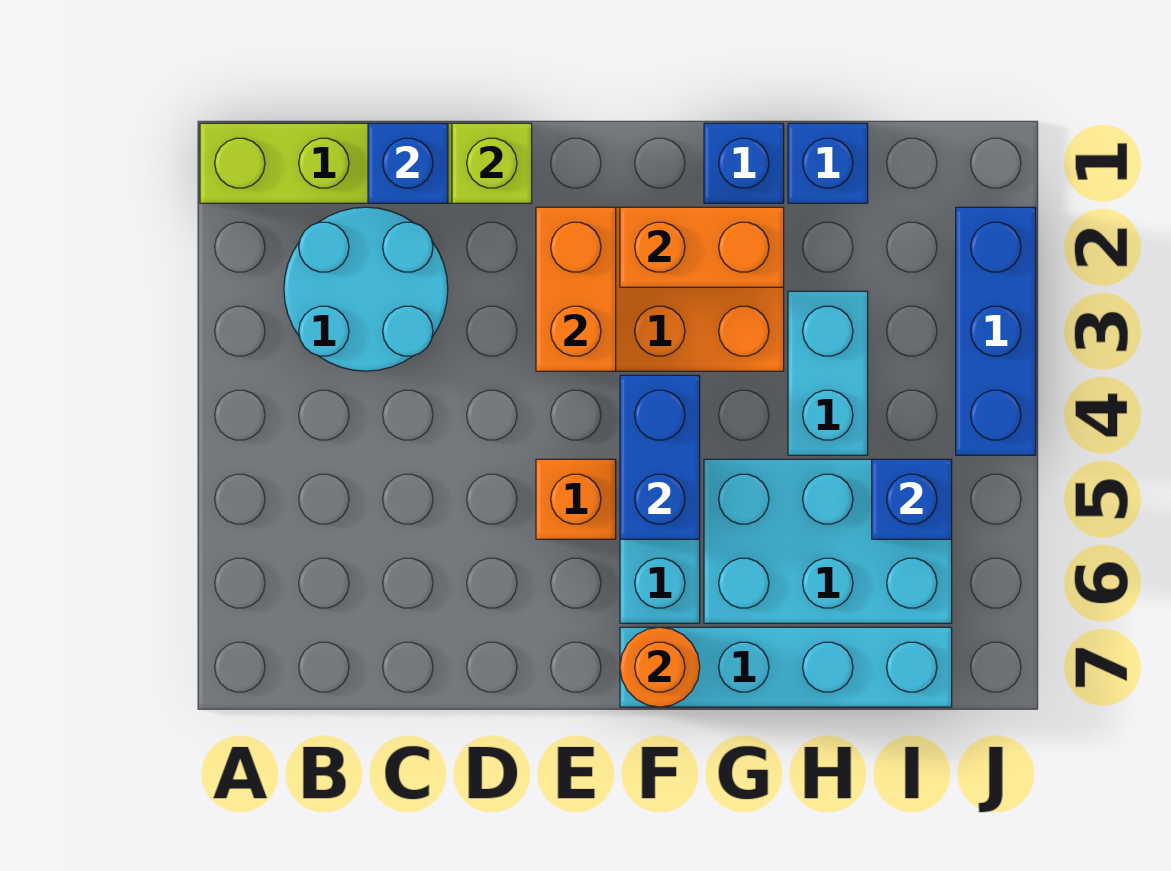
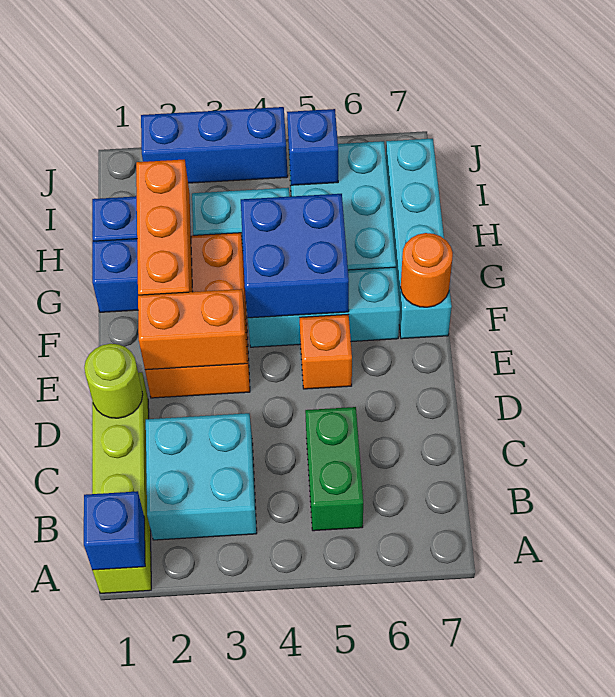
cyan round brick B2:C3 level 1 -> cyan brick B2:C3 level 1
none -> green brick B5:C5 level 1
blue brick C1 level 2 -> blue brick A1 level 2
lime brick D1 level 2 -> lime round brick D1 level 2
orange brick F2:G2 level 2 -> orange brick F2:H2 level 2
blue brick F4:F5 level 2 -> blue brick F4:G5 level 2

